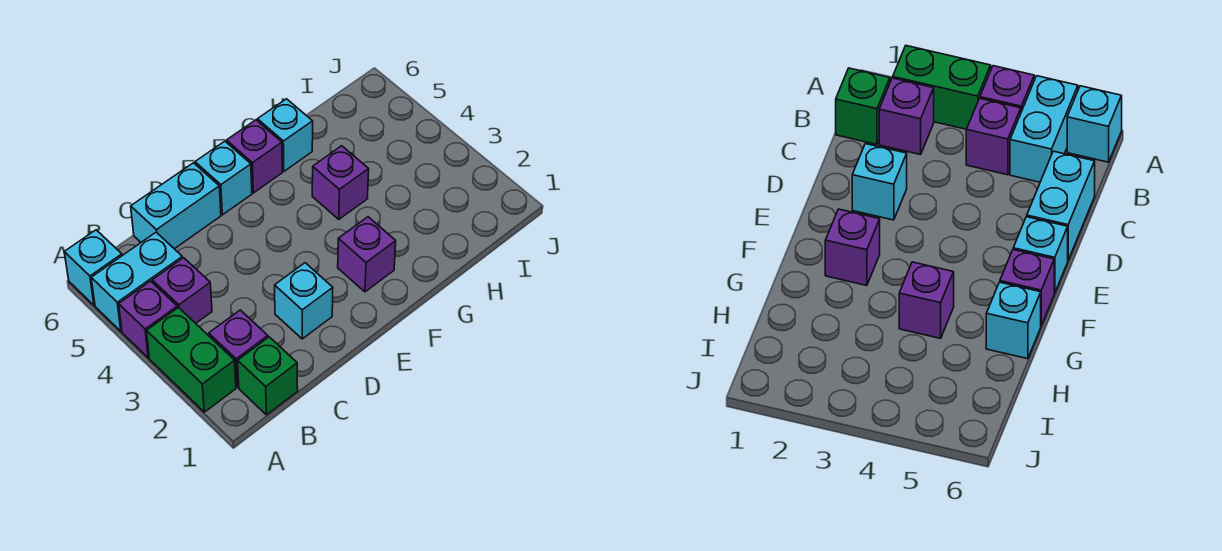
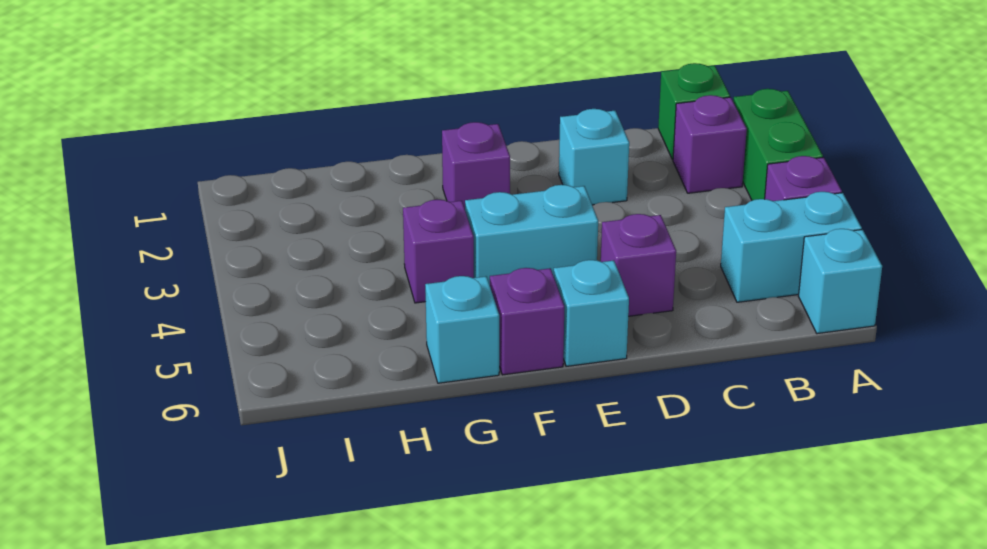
purple brick B4 level 1 -> purple brick D5 level 1
cyan brick C6:D6 level 1 -> cyan brick E4:F4 level 1

